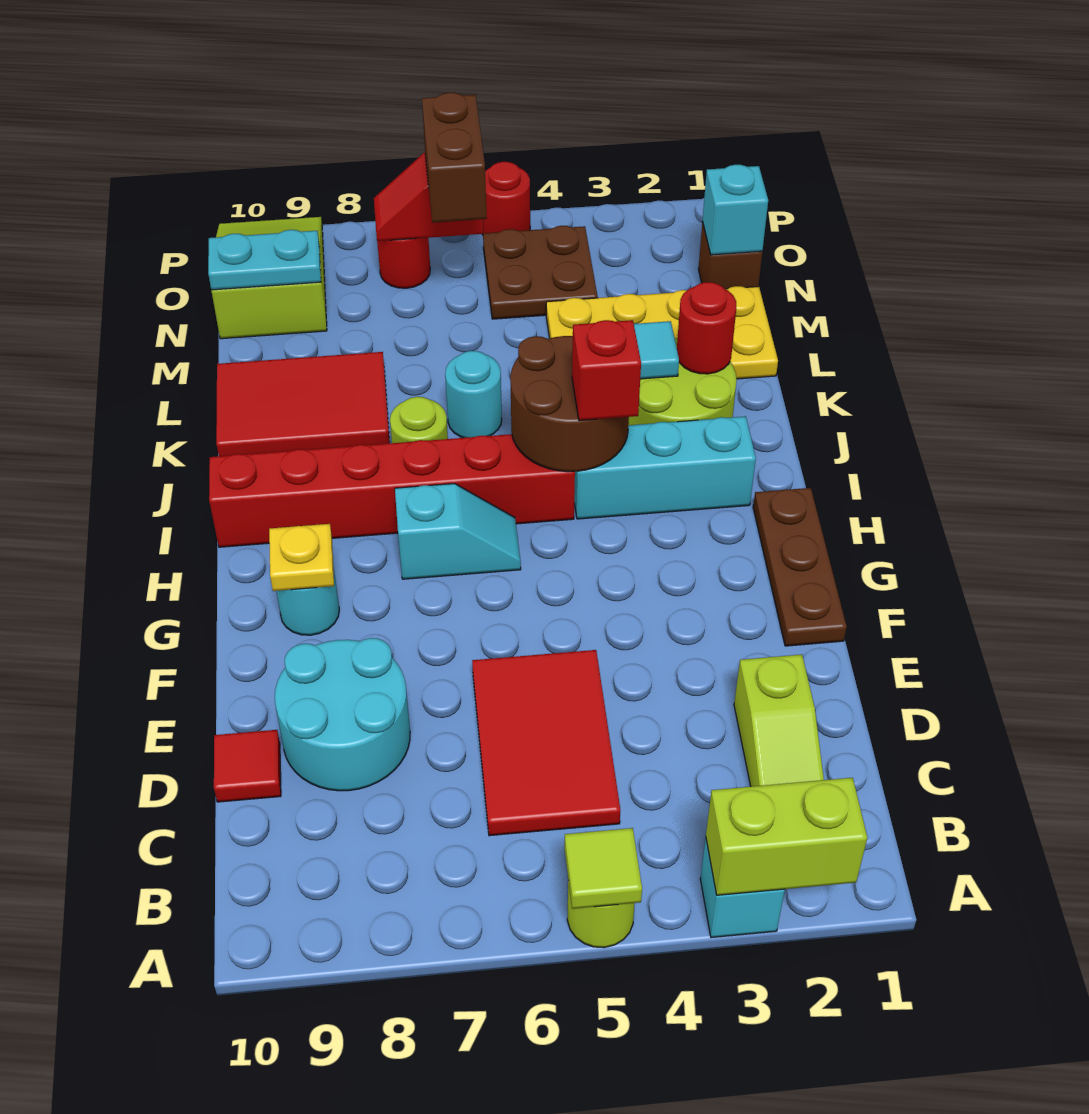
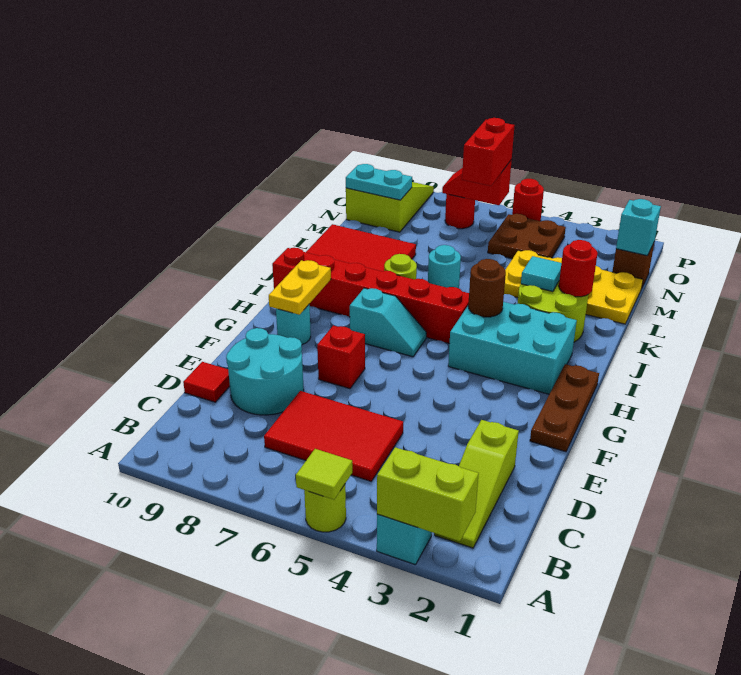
red tile C5:E6 level 1 -> red tile C5:D7 level 1
yellow plate G9 level 2 -> yellow plate G9:H9 level 2
cyan brick I2:I4 level 1 -> cyan brick H2:I4 level 1
brown round brick I4:J5 level 2 -> brown round brick I4 level 2
red brick I4 level 3 -> red brick F7 level 1
brown brick N6:O6 level 3 -> red brick N6:O6 level 3

